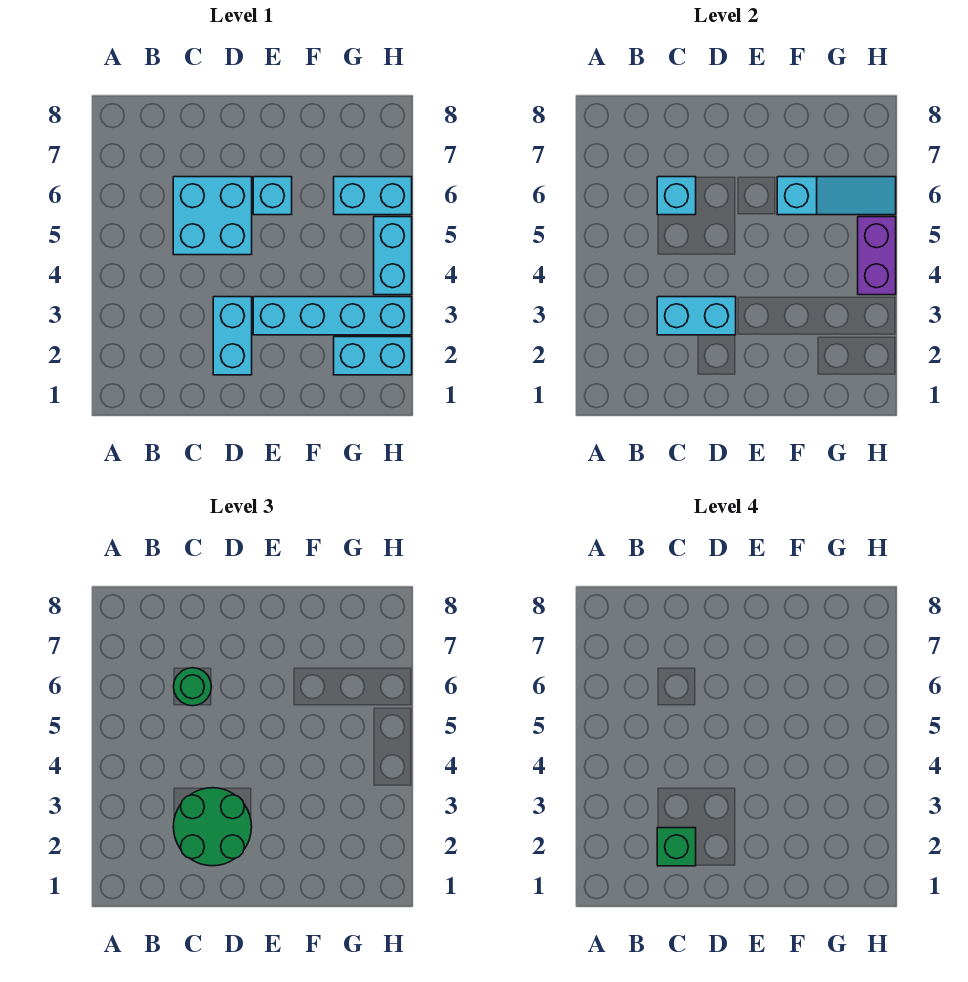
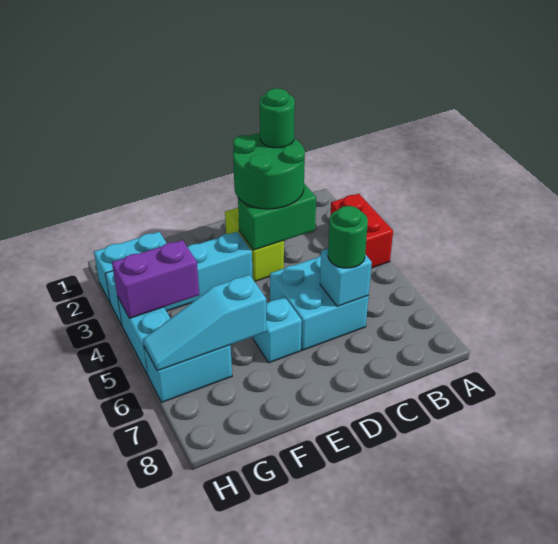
none -> red brick A3:A4 level 1
green brick C2 level 4 -> green round brick C2 level 4
cyan brick C3:D3 level 2 -> green brick C3:D3 level 2
cyan brick D2:D3 level 1 -> lime brick D2:D3 level 1
purple brick H4:H5 level 2 -> purple brick G4:H4 level 2

